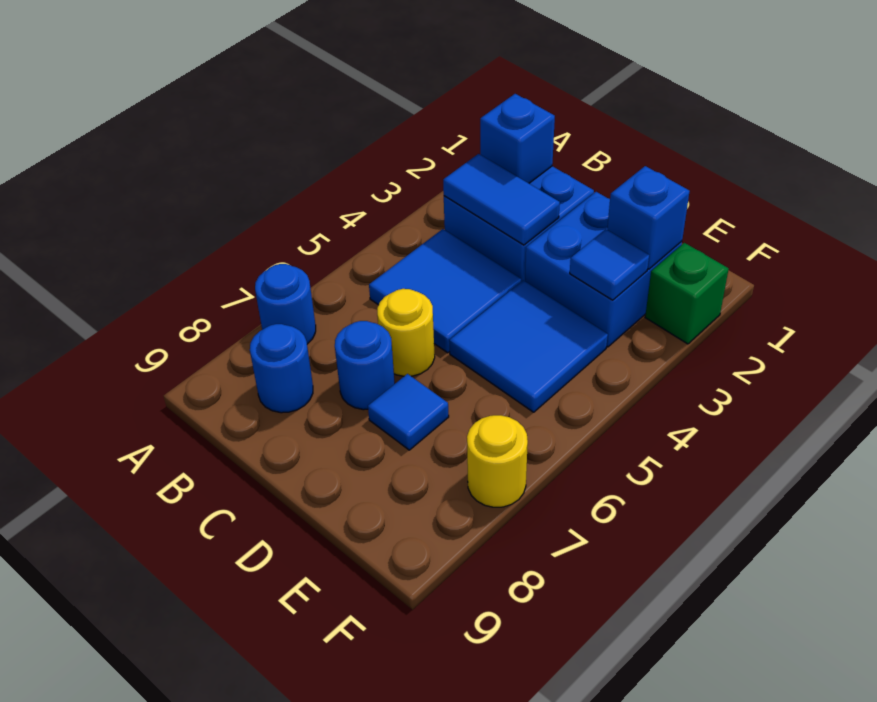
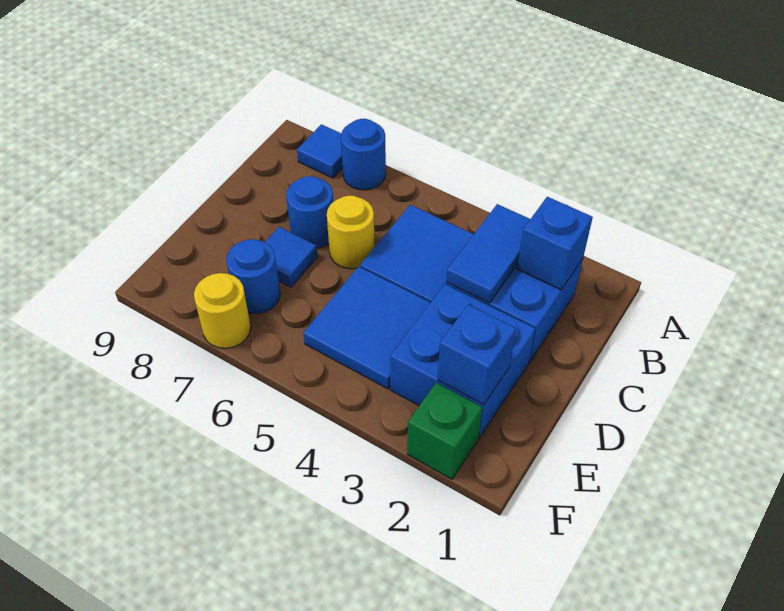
blue round brick B8 level 1 -> blue round brick E7 level 1
blue tile E3 level 2 -> blue tile A8 level 1

